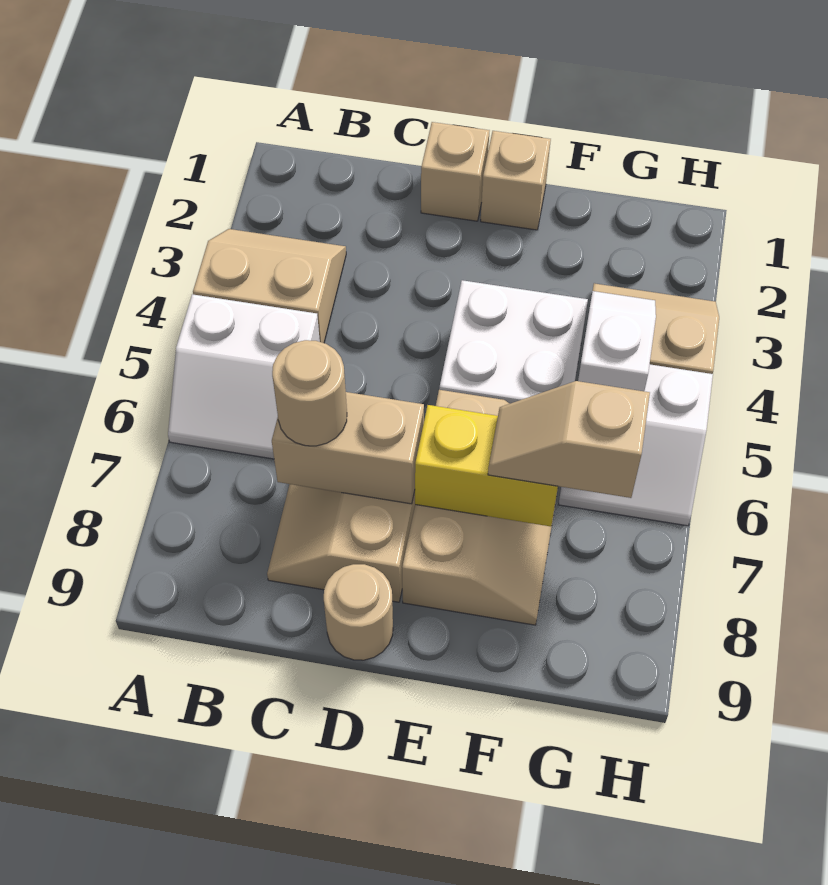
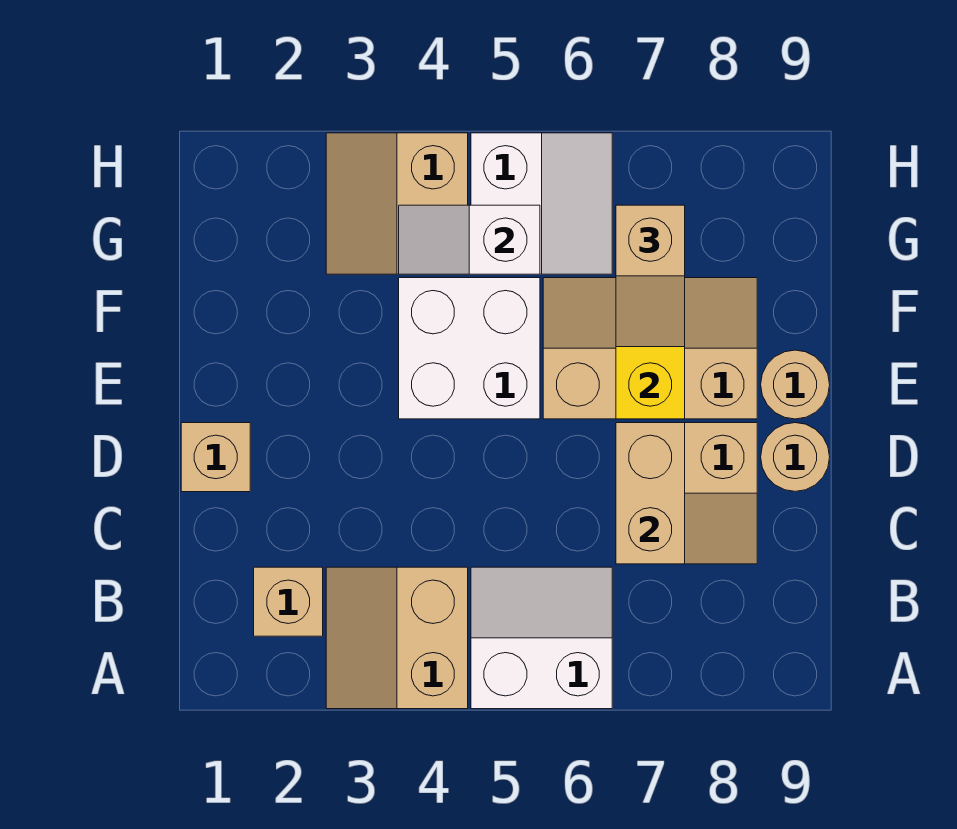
white slope A5:B6 level 1 top 5 -> white slope A5:B6 level 1 top A
tan round brick C7 level 3 -> tan round brick E9 level 1
tan brick E1 level 1 -> tan brick B2 level 1

